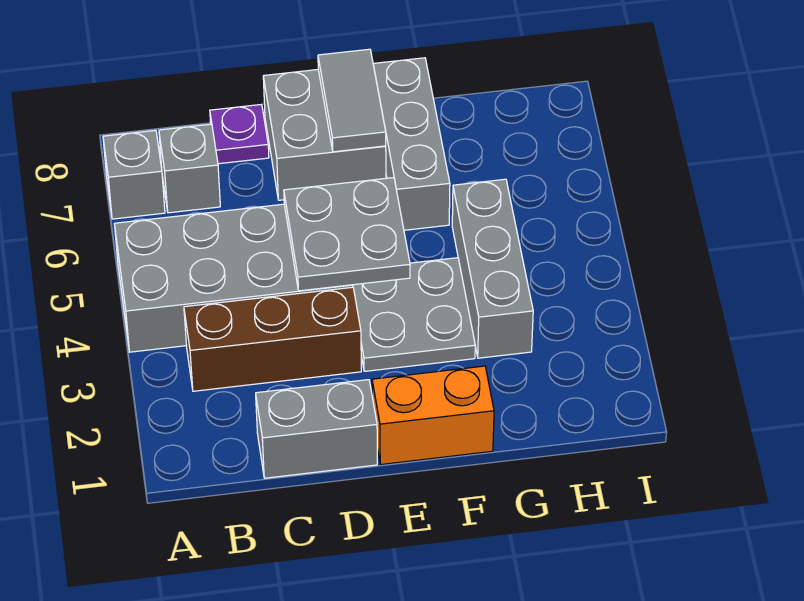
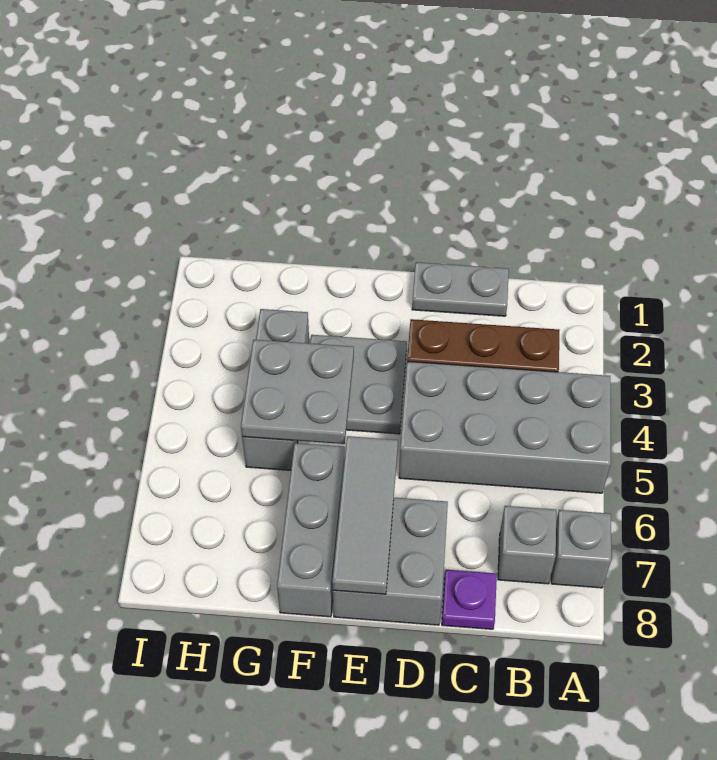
grey brick C1:D1 level 1 -> grey plate C1:D1 level 1
grey plate D4:E5 level 2 -> grey plate F4:G5 level 2
orange brick E1:F1 level 1 -> none
grey tile E7:E8 level 2 -> grey tile E6:E8 level 2

